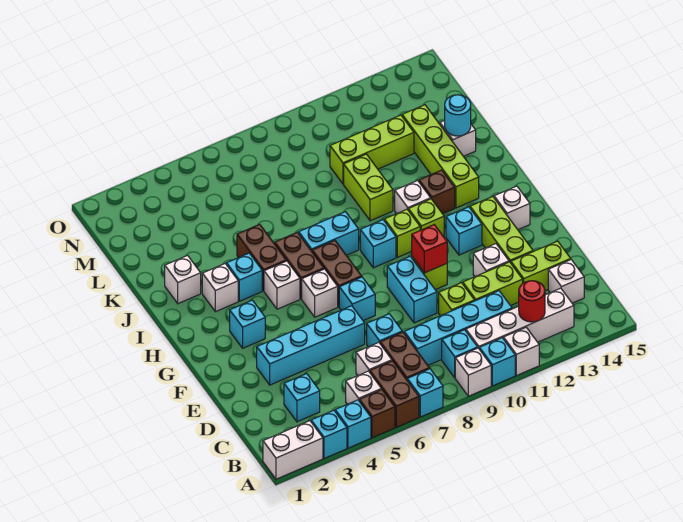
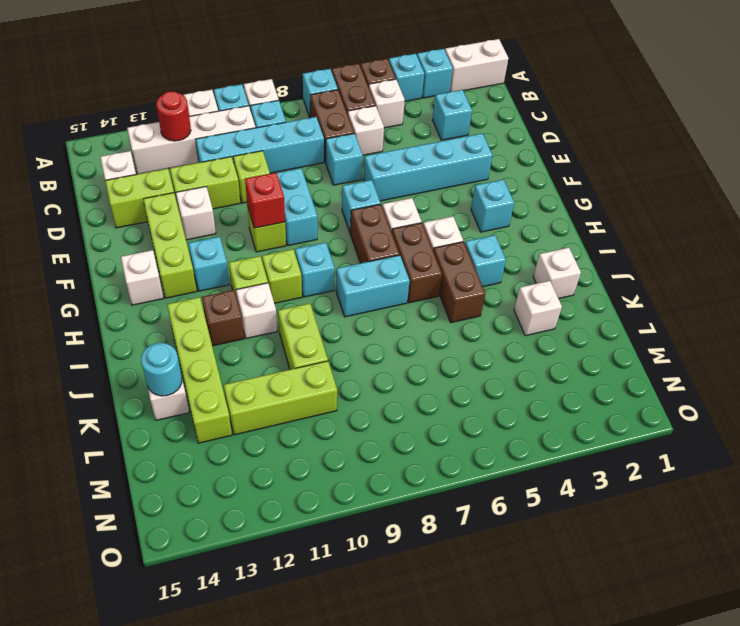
white brick I3 level 1 -> white brick K3 level 1

